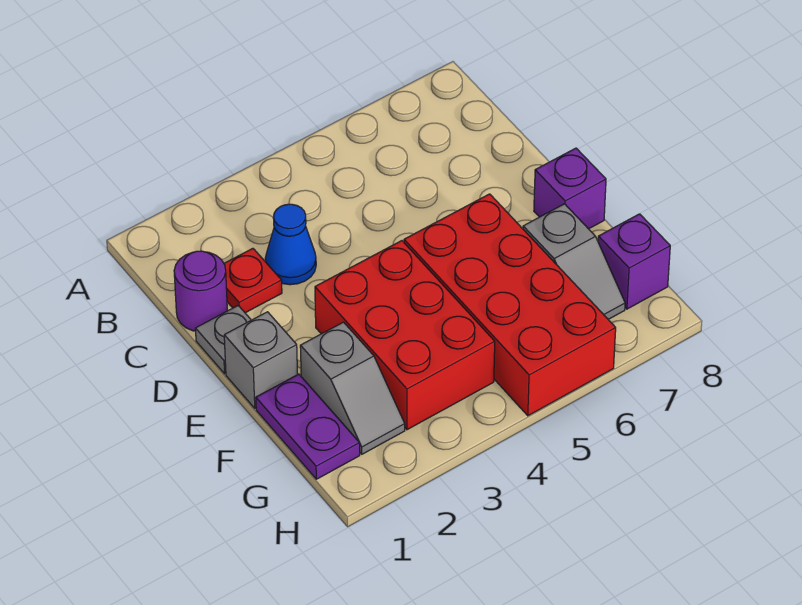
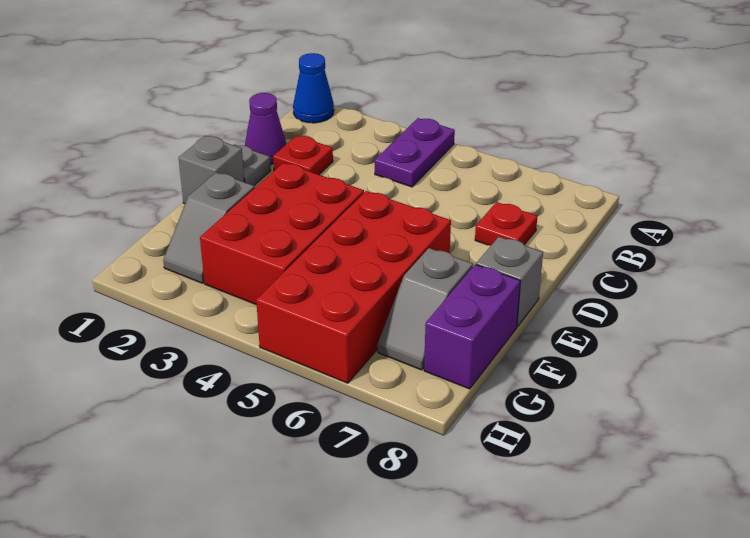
purple round brick C1 level 1 -> purple cone C1 level 1
blue cone C3 level 1 -> blue cone A1 level 1
none -> red plate C7 level 1
purple brick E8 level 1 -> grey brick E8 level 1
purple plate F1:G1 level 1 -> purple plate A4:B4 level 1
purple brick G8 level 1 -> purple brick F8:G8 level 1

